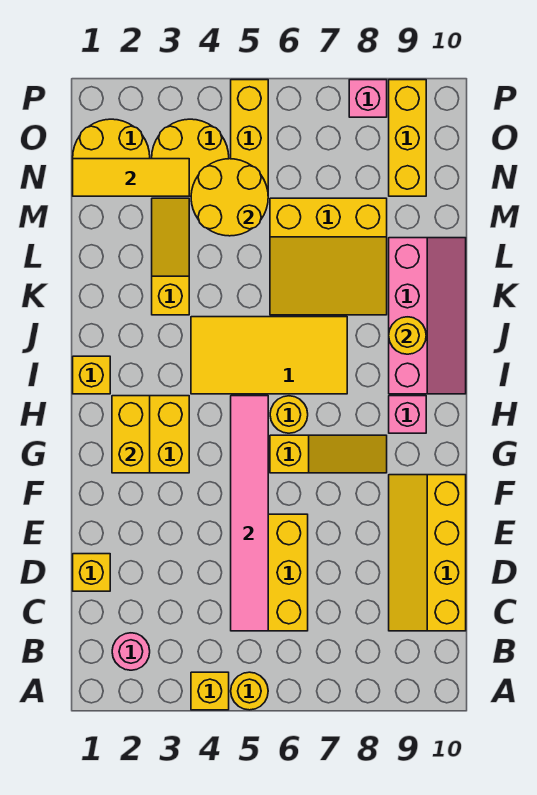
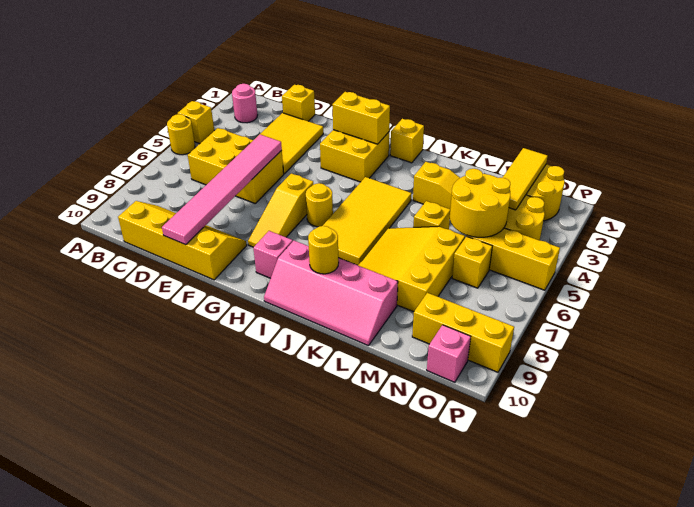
pink tile C5:H5 level 2 -> pink tile E5:E10 level 2
none -> yellow tile D2:E4 level 1
none -> yellow brick L5 level 1
none -> yellow brick N6 level 1
pink brick P8 level 1 -> pink brick O10 level 1

